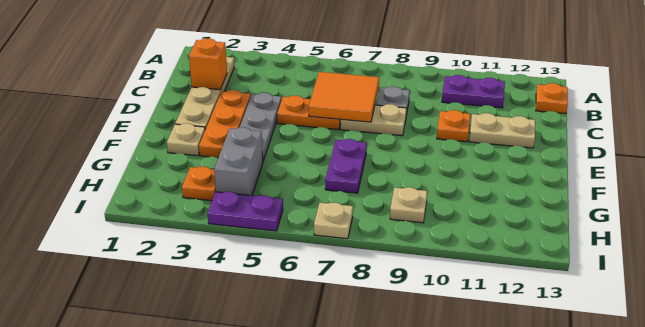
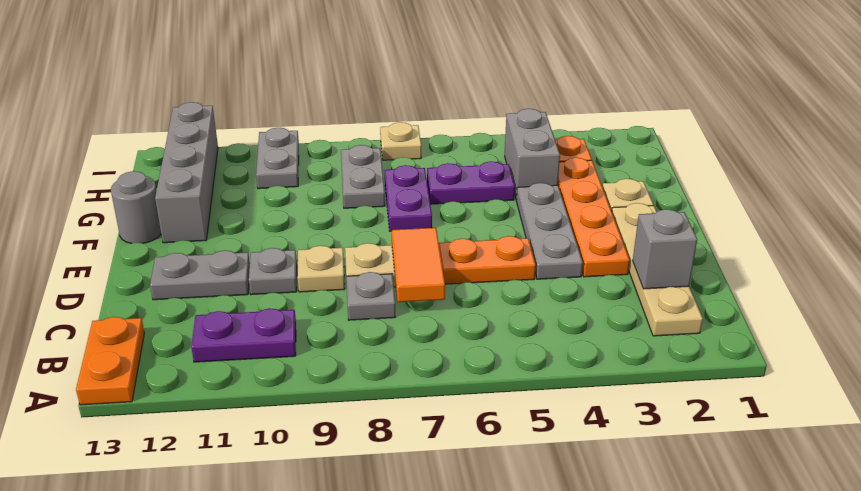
orange plate B13 level 1 -> orange plate A13:B13 level 1
orange brick C2 level 2 -> grey brick C2 level 2
orange tile C6:D7 level 2 -> orange tile C7:D7 level 2
orange plate D3:F3 level 1 -> orange plate D3:G3 level 1
orange plate D10 level 1 -> grey plate D10 level 1
tan plate D11:D12 level 1 -> grey plate D11:D12 level 1
none -> grey brick F12:I12 level 1
none -> grey round brick F13 level 1
none -> grey plate G8:H8 level 1
tan plate H9 level 1 -> tan plate D9 level 1
none -> grey plate H10:I10 level 1
purple plate I4:I5 level 1 -> purple plate G5:G6 level 1

